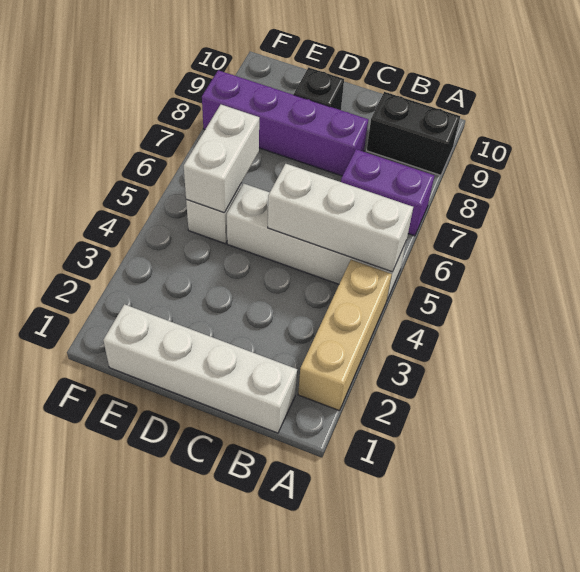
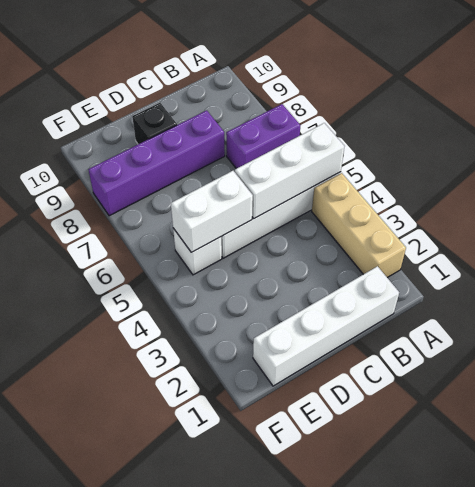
black brick A9:B9 level 1 -> none
white brick E5:E6 level 2 -> white brick D5:E5 level 2

